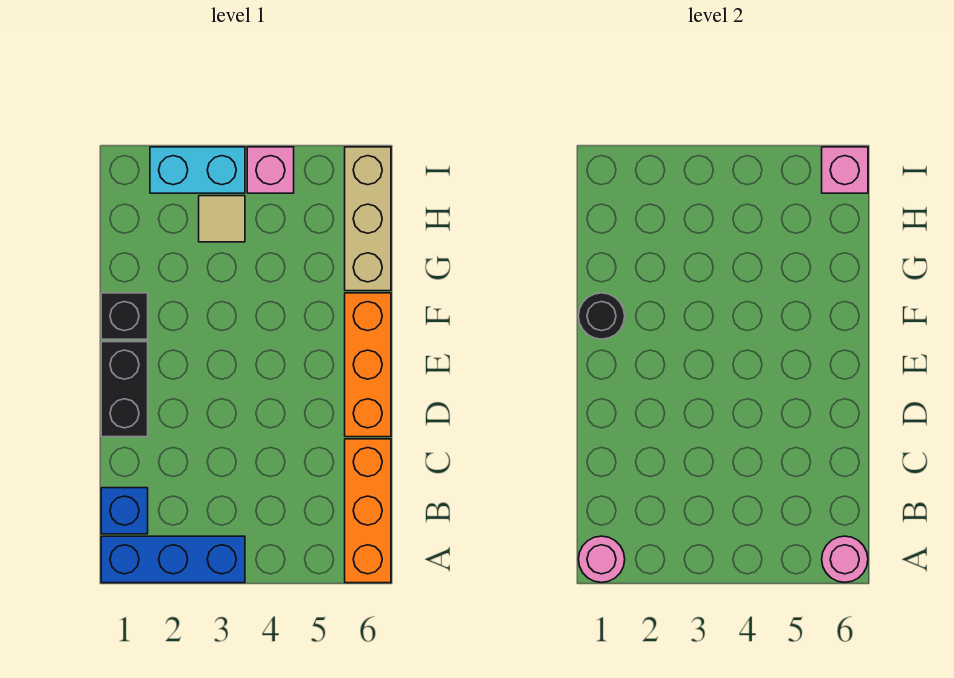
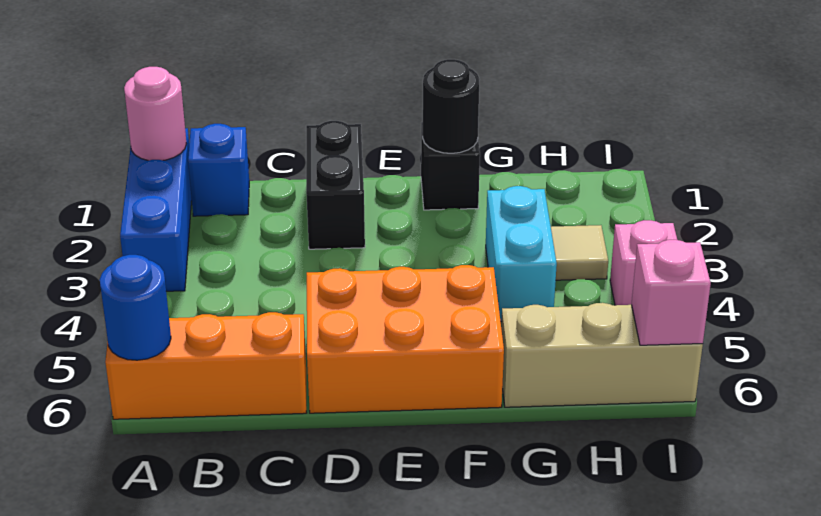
pink round brick A6 level 2 -> blue round brick A6 level 2
black brick D1:E1 level 1 -> black brick D1:D2 level 1
orange brick D6:F6 level 1 -> orange brick D5:F6 level 1
cyan brick I2:I3 level 1 -> cyan brick G3:G4 level 1

